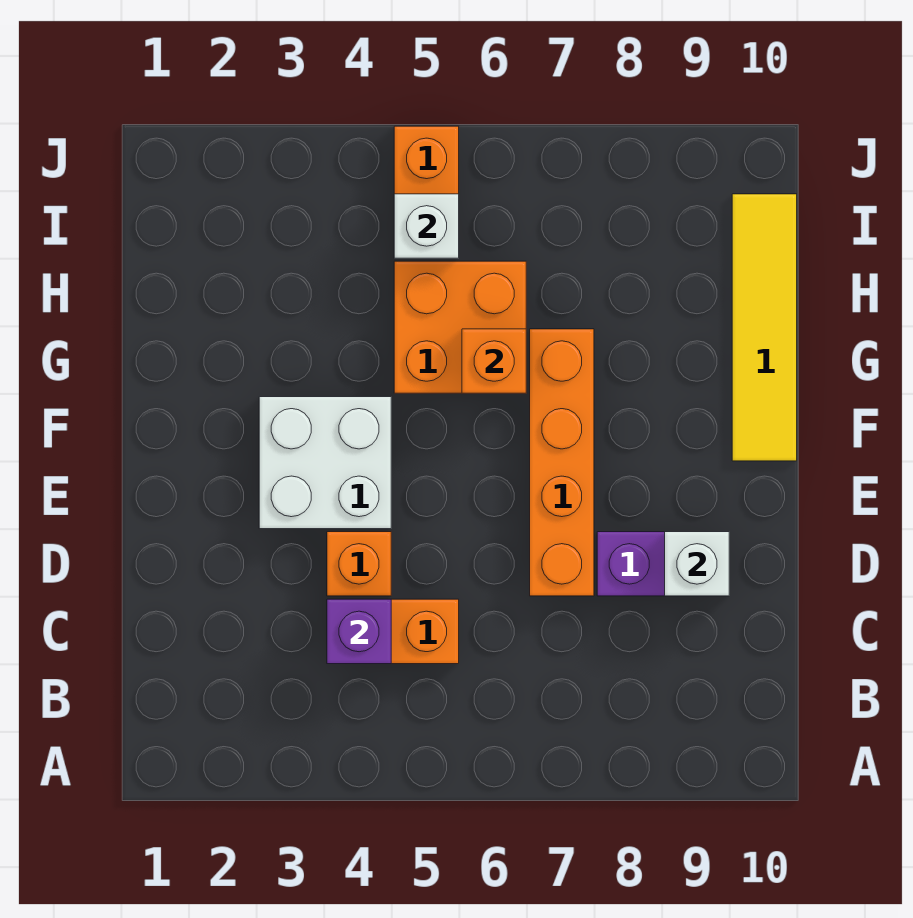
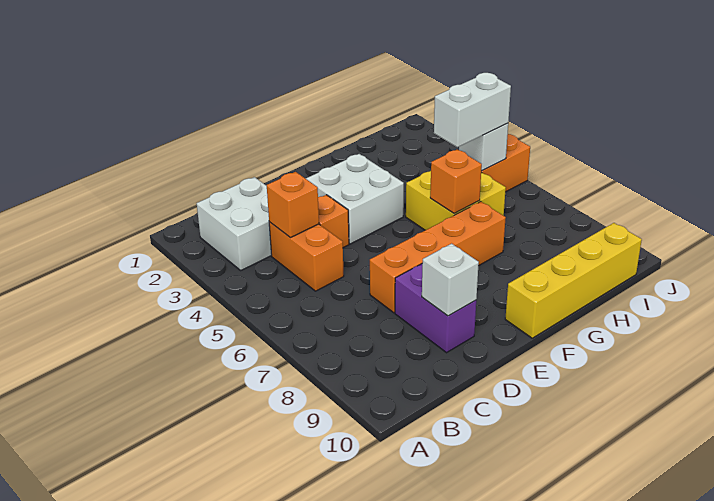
none -> white brick B2:C3 level 1
purple brick C4 level 2 -> orange brick C4 level 2
yellow tile F10:I10 level 1 -> yellow brick F10:I10 level 1
orange brick G5:H6 level 1 -> yellow brick G5:H6 level 1
none -> white brick H5:I5 level 3

